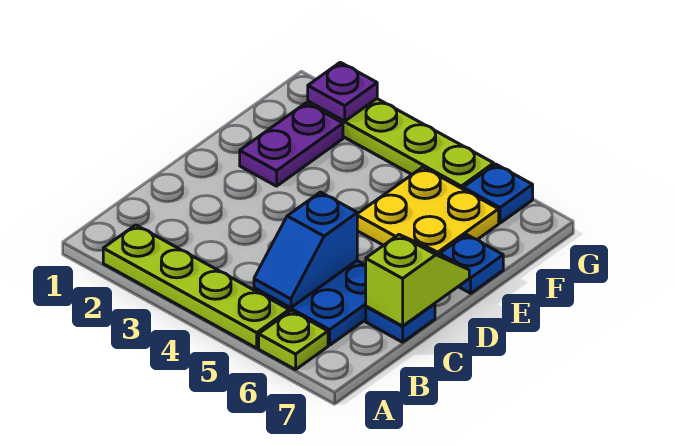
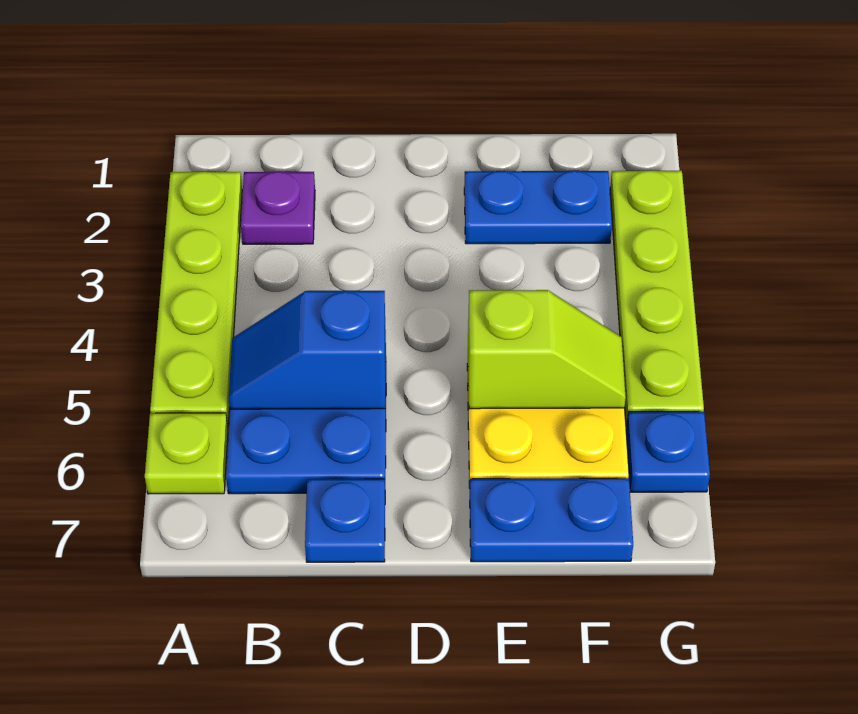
lime slope C7:D7 level 2 top C -> lime slope E5:F5 level 2 top E
purple plate E2:F2 level 1 -> blue plate E2:F2 level 1
blue plate E7 level 1 -> blue plate E7:F7 level 1
purple plate G2 level 2 -> purple plate B2 level 1

